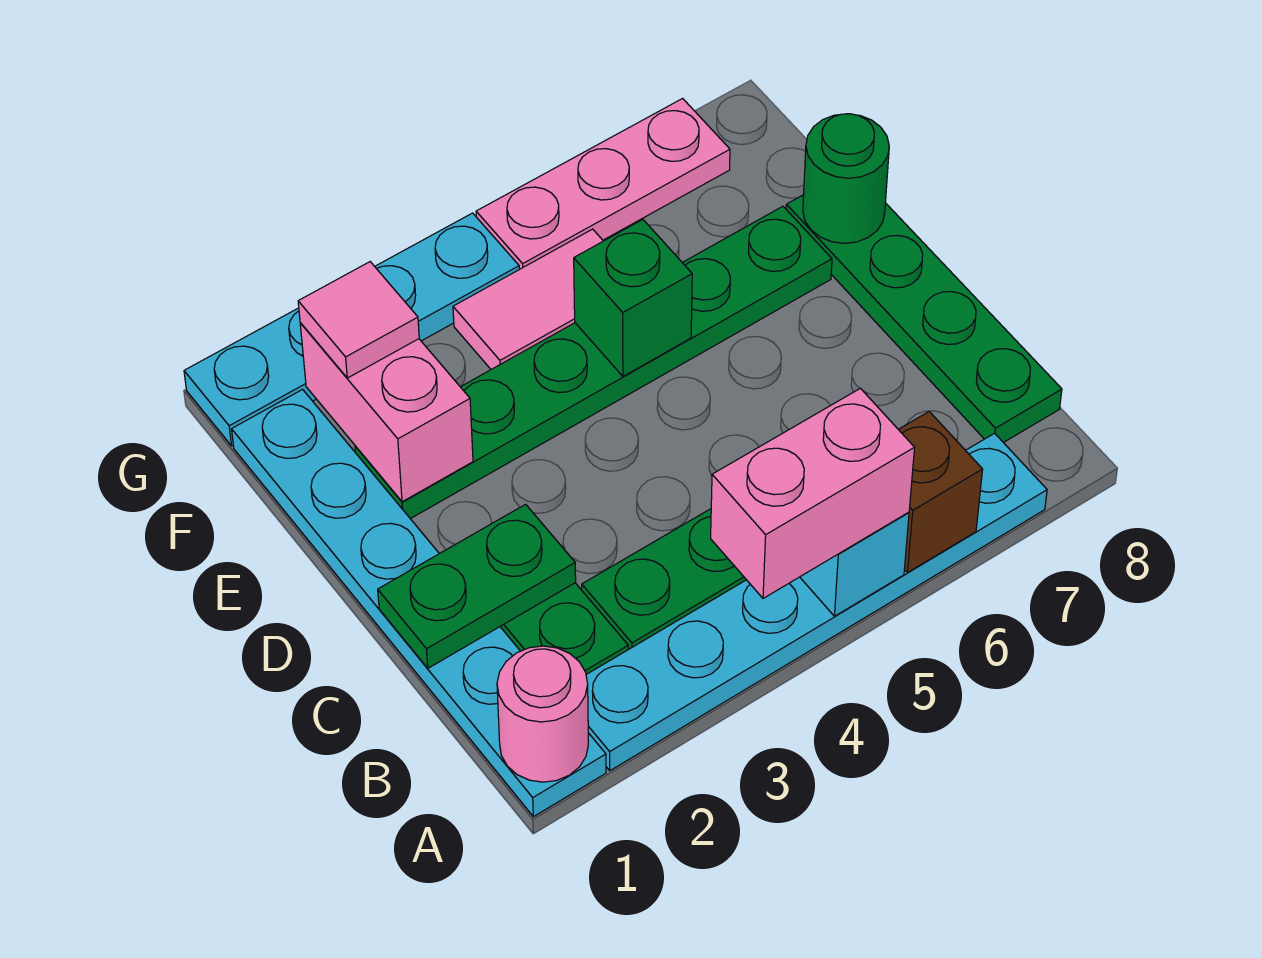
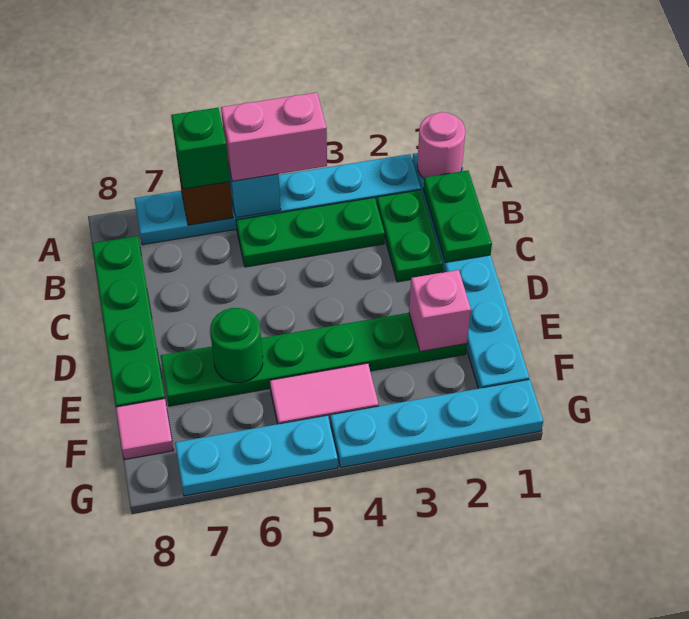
green plate C1:C2 level 2 -> green plate B1:C1 level 2
pink brick E2:F2 level 2 -> pink brick E2 level 2
green brick E5 level 2 -> green brick A6 level 3
green round brick E8 level 2 -> green round brick E6 level 2
pink tile F2 level 3 -> pink tile F8 level 1
pink plate G5:G7 level 1 -> cyan plate G5:G7 level 1

